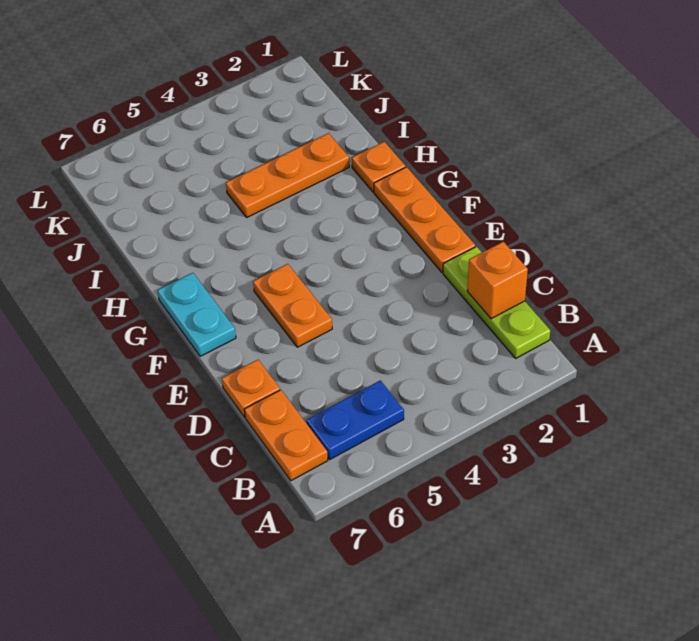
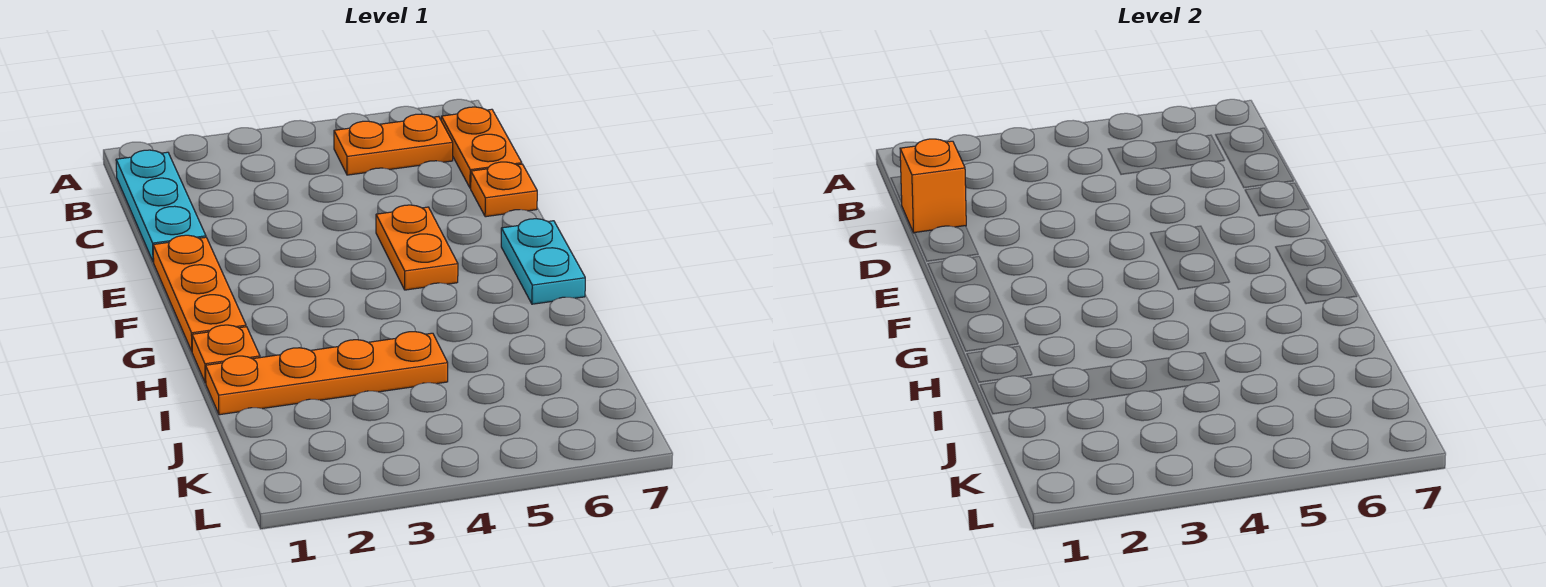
lime plate B1:D1 level 1 -> cyan plate B1:D1 level 1
blue plate B5:B6 level 1 -> orange plate B5:B6 level 1
orange plate I2:I4 level 1 -> orange plate I1:I4 level 1

